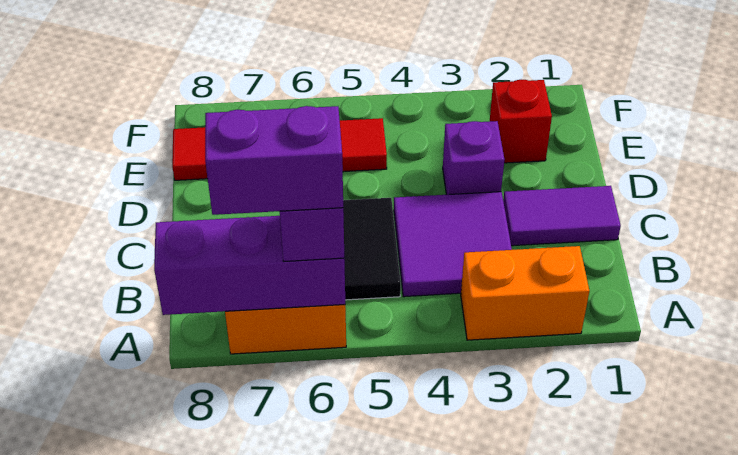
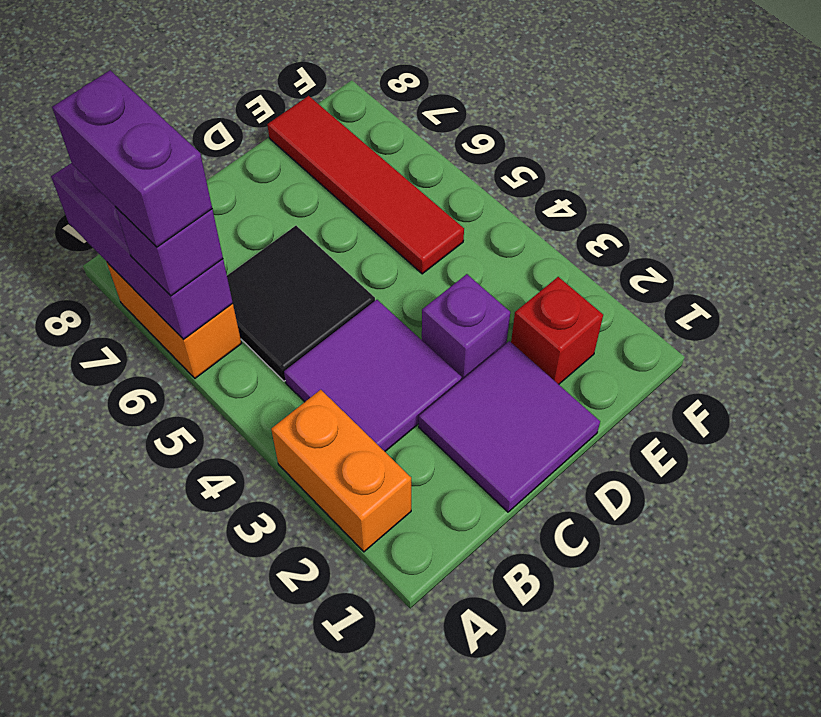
purple tile C1:C2 level 1 -> purple tile C1:D2 level 1

